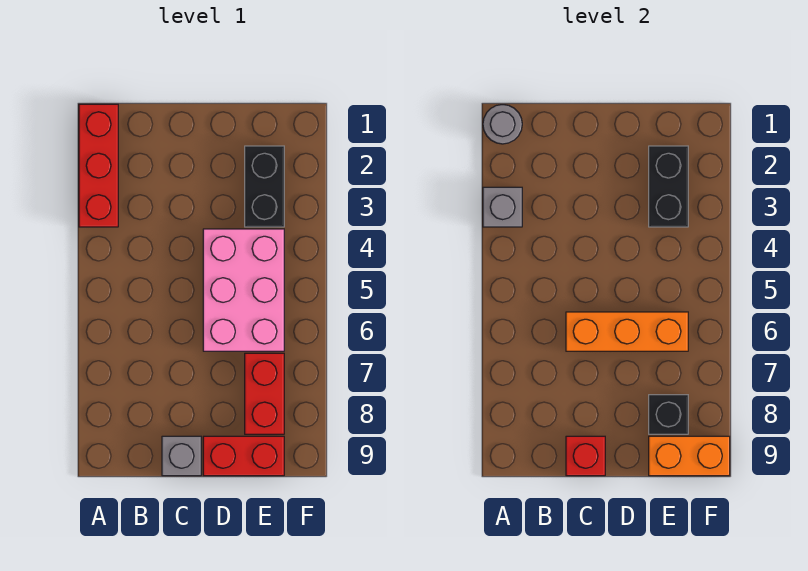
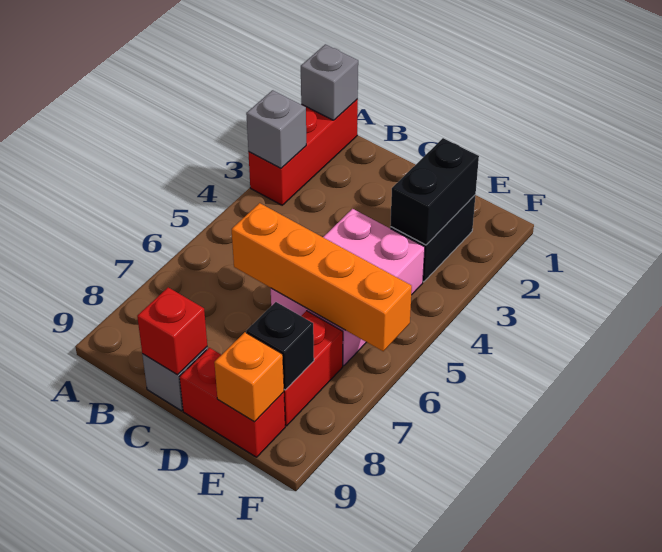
grey round brick A1 level 2 -> grey brick A1 level 2
orange brick C6:E6 level 2 -> orange brick C6:F6 level 2
orange brick E9:F9 level 2 -> orange brick E9 level 2

